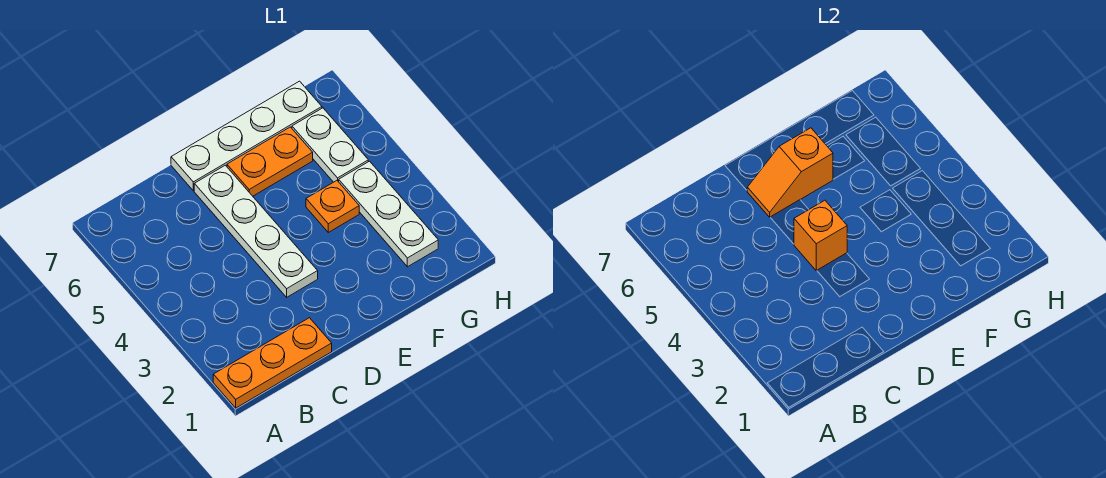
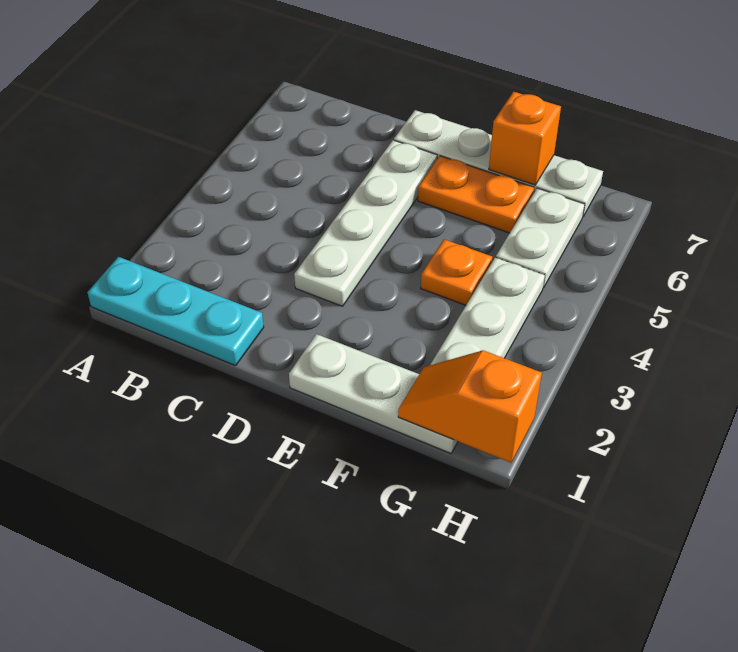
orange plate A1:C1 level 1 -> cyan plate A1:C1 level 1
orange brick D4 level 2 -> orange brick F7 level 2
orange slope D6:E6 level 2 top E -> orange slope G1:H1 level 2 top H
none -> white plate E1:G1 level 1

